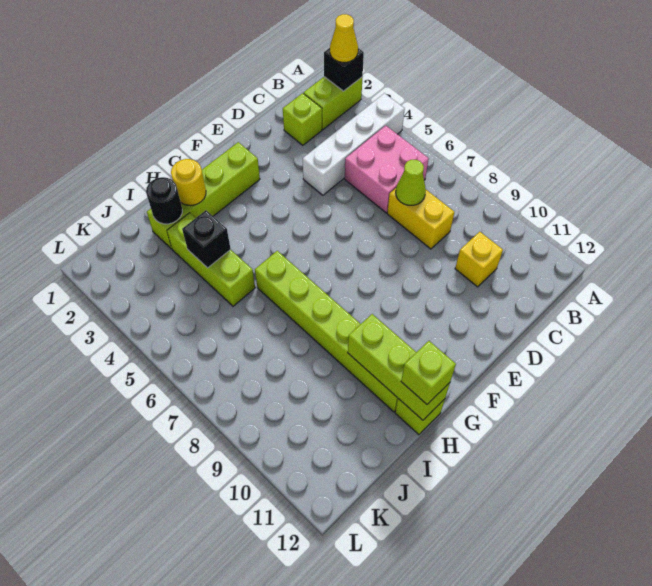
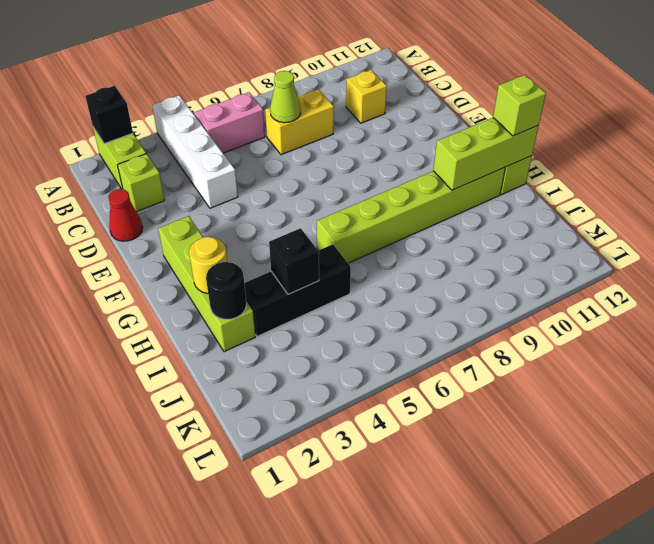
yellow cone A2 level 3 -> none
pink brick B5:C6 level 1 -> pink brick B5:B6 level 1
none -> red cone D1 level 1
lime brick I3:I5 level 1 -> black brick I3:I5 level 1

